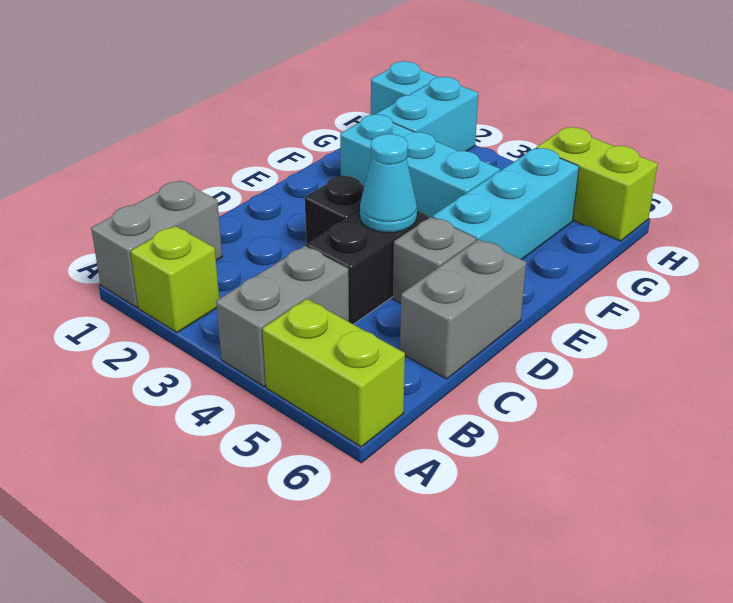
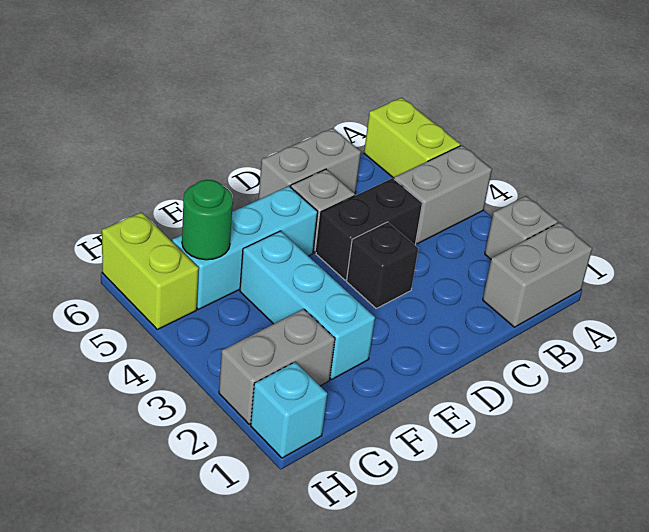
lime brick A2 level 1 -> grey brick A2 level 1
cyan cone D4 level 2 -> none
cyan brick G2:H2 level 1 -> grey brick G2:H2 level 1
none -> green round brick G5 level 2

